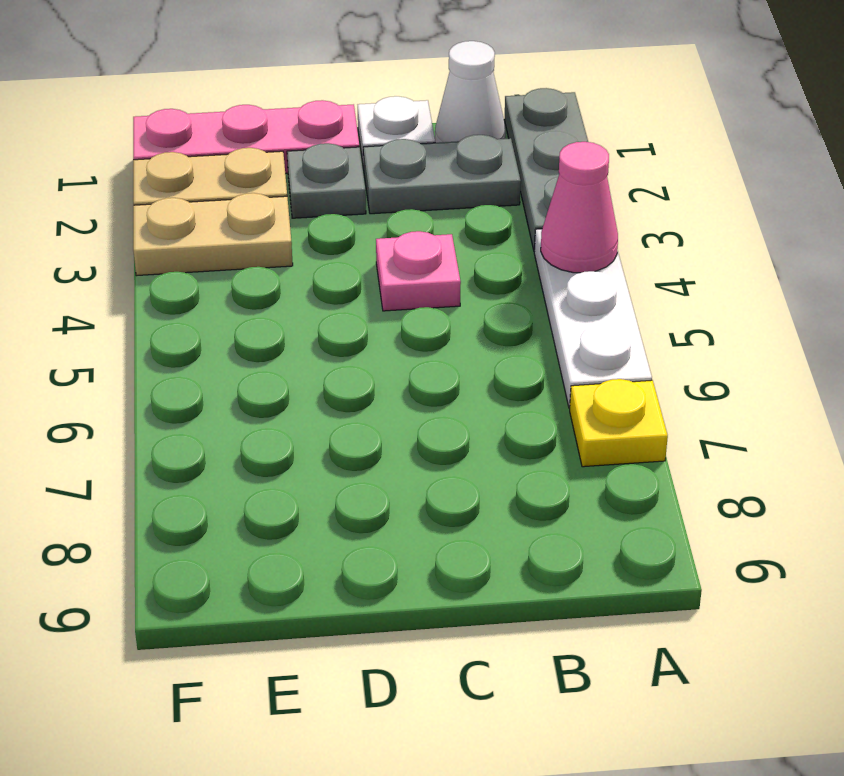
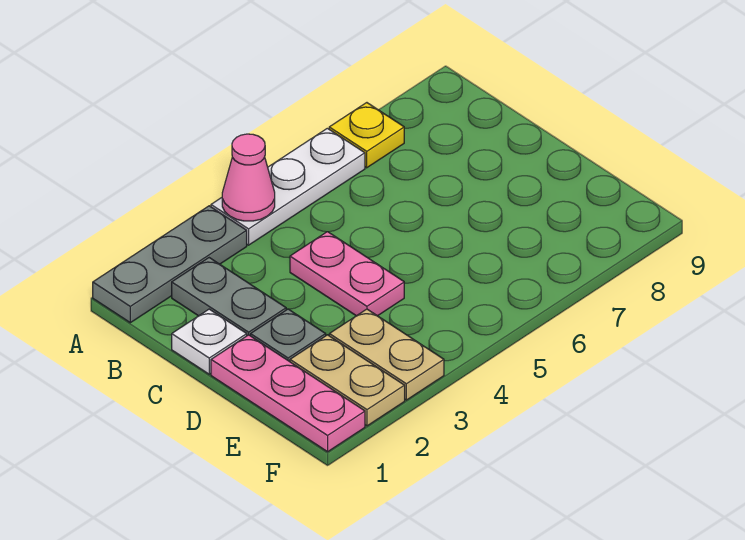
white cone B1 level 1 -> none
pink plate C4 level 1 -> pink plate C4:D4 level 1

